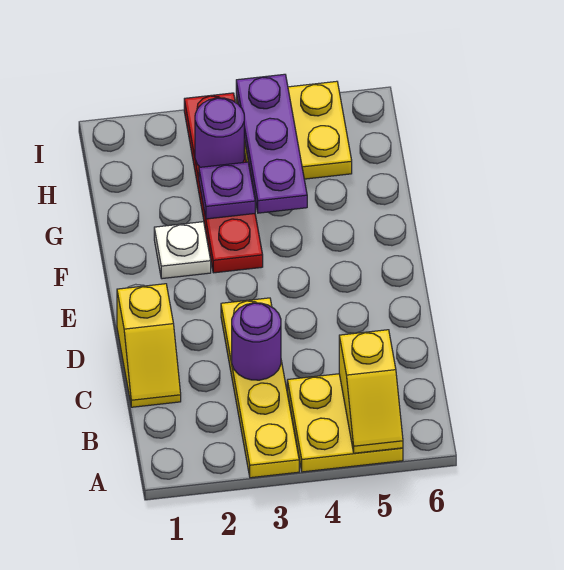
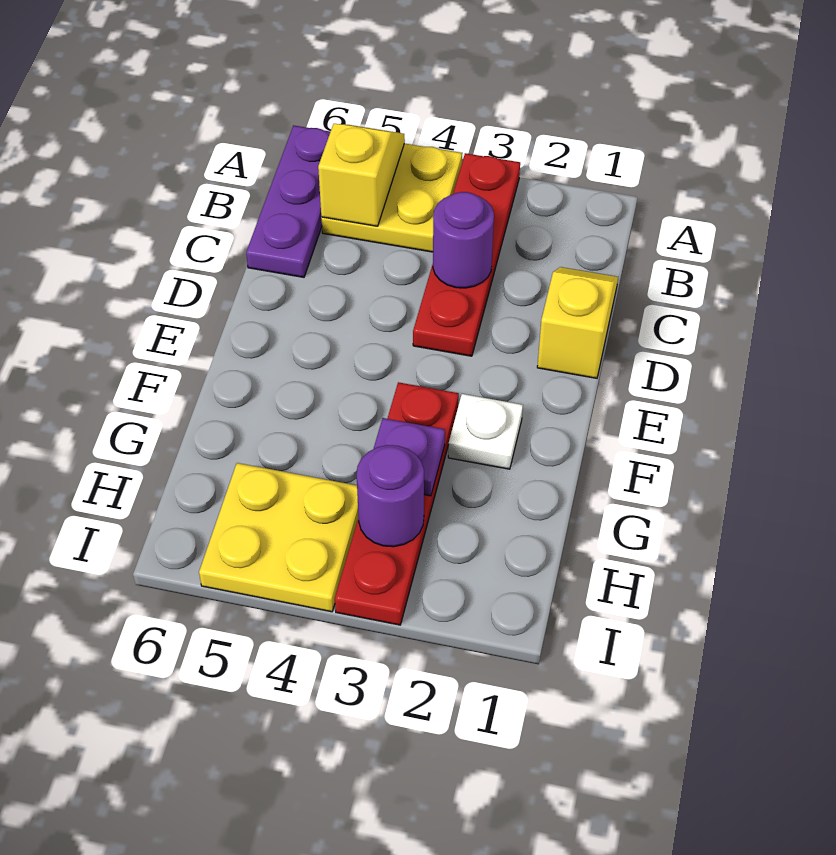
yellow plate A3:D3 level 1 -> red plate A3:D3 level 1
purple plate G4:I4 level 2 -> purple plate A6:C6 level 1

